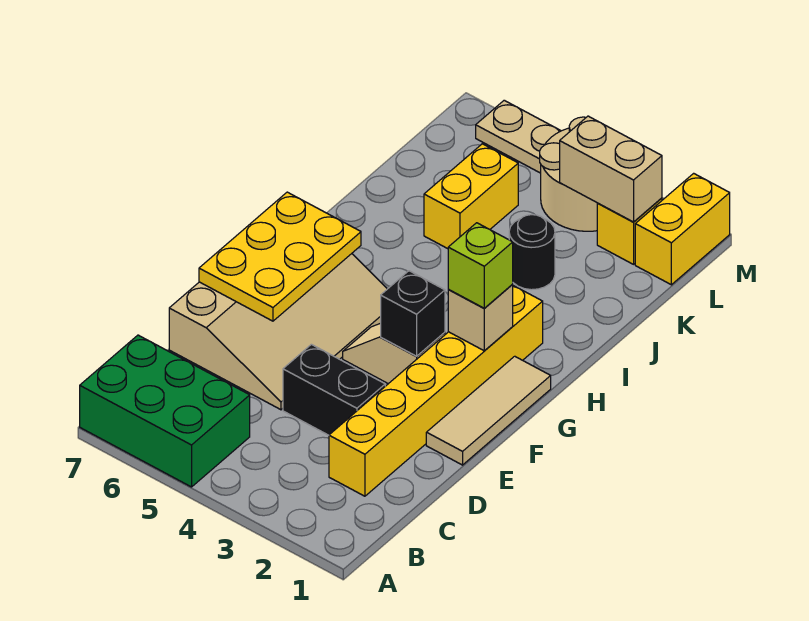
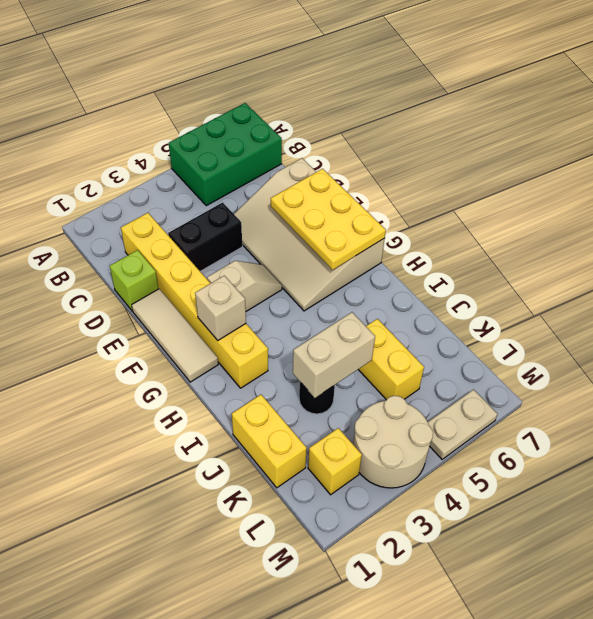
black brick F3 level 2 -> none
lime brick G2 level 3 -> lime brick D1 level 1
yellow brick L1:M1 level 1 -> yellow brick J1:K1 level 1
tan brick L2:L3 level 2 -> tan brick J3:J4 level 2

